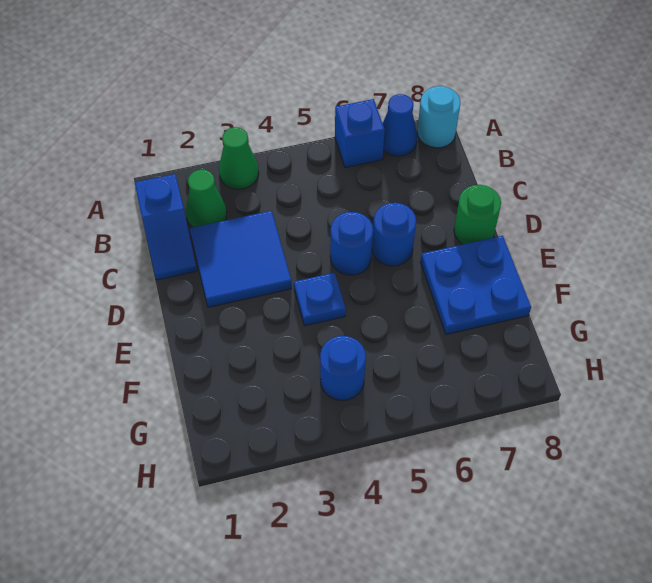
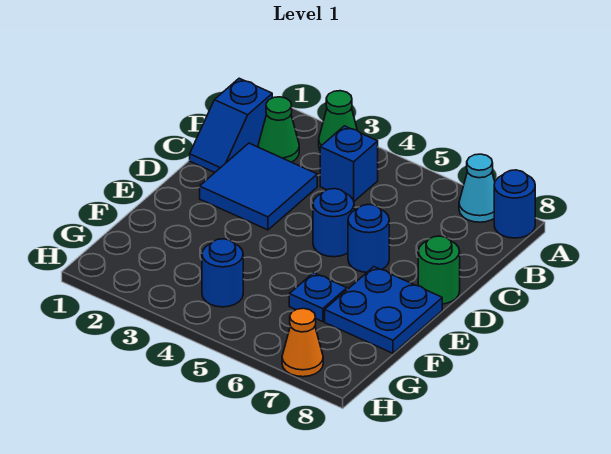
blue brick A6 level 1 -> blue brick B4 level 1
blue cone A7 level 1 -> cyan cone A7 level 1
cyan round brick A8 level 1 -> blue round brick A8 level 1
blue plate E4 level 1 -> blue plate F6 level 1
none -> orange cone H7 level 1

